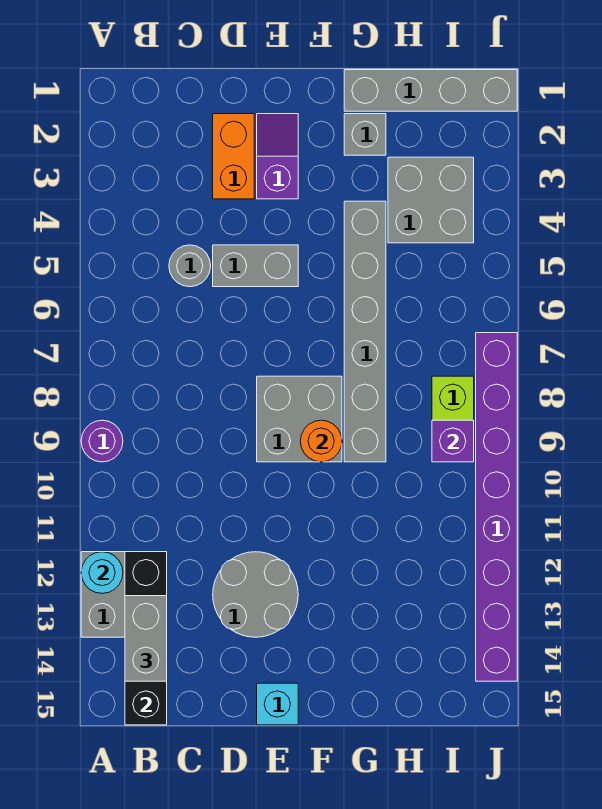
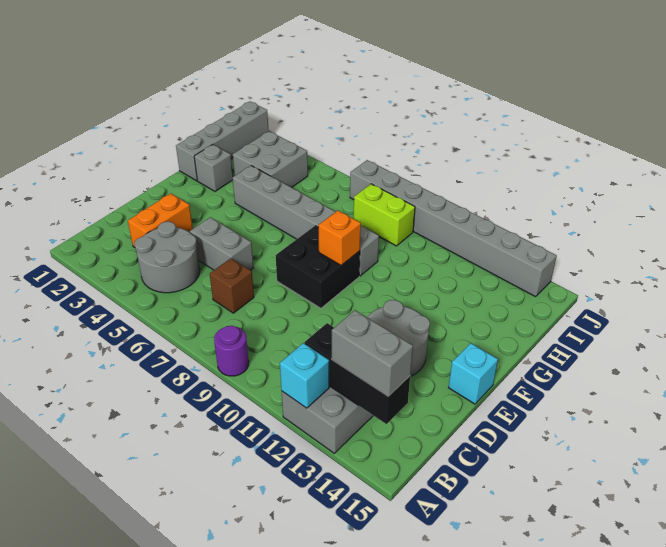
cyan round brick A12 level 2 -> cyan brick A12 level 2
black brick B12:B15 level 2 -> black brick B12:B14 level 2
grey round brick C5 level 1 -> grey round brick B4:C5 level 1
none -> brown brick C7 level 1
orange brick D2:D3 level 1 -> orange brick C3:D3 level 1
grey brick D5:E5 level 1 -> grey brick D5:D6 level 1
purple slope E2:E3 level 1 top 3 -> none
grey brick E8:F9 level 1 -> black brick E8:F9 level 1
orange round brick F9 level 2 -> orange brick F9 level 2
purple brick I9 level 2 -> none
purple brick J7:J14 level 1 -> grey brick J7:J14 level 1

